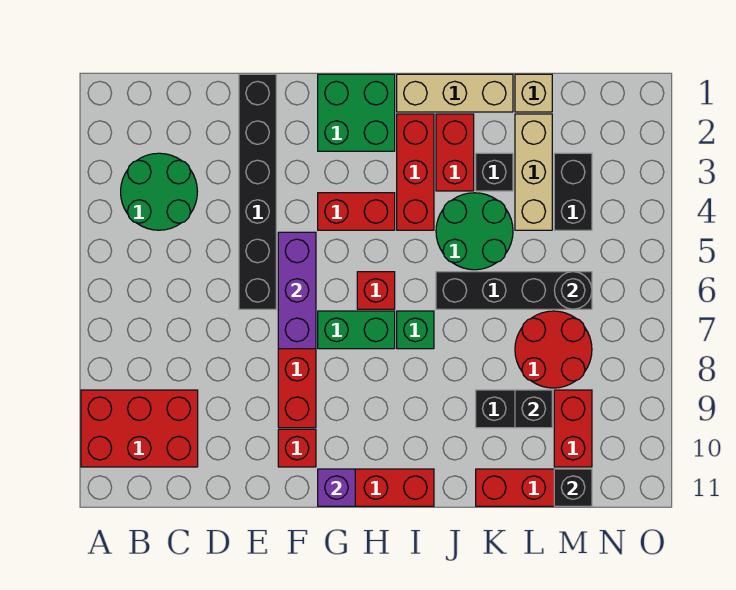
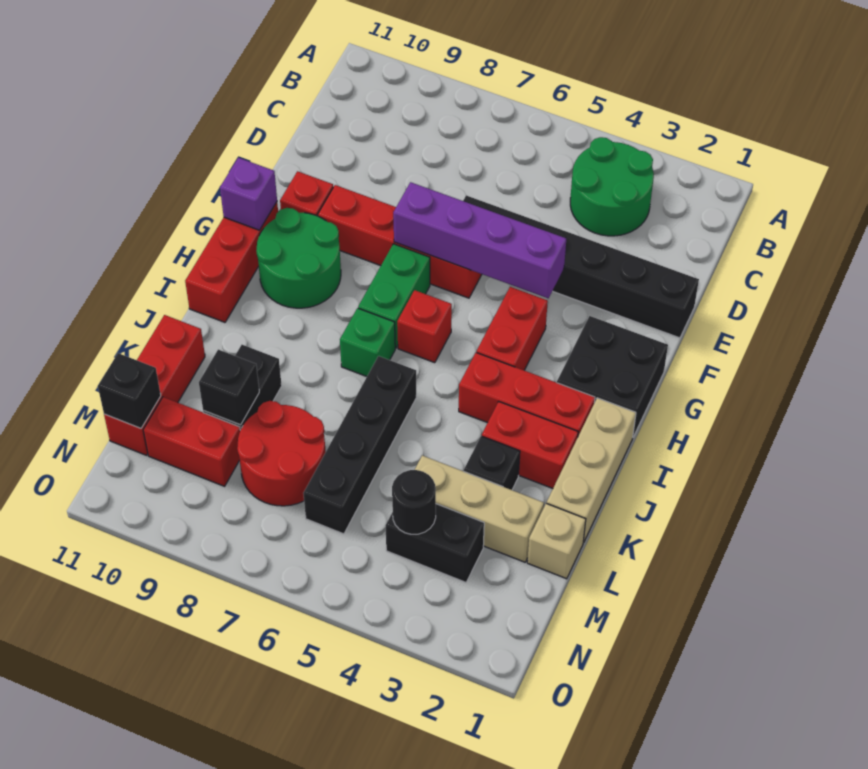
red brick A9:C10 level 1 -> none
purple brick F5:F7 level 2 -> purple brick F4:F7 level 2
green brick G1:H2 level 1 -> black brick G1:H2 level 1
green round brick J4:K5 level 1 -> green round brick G9:H10 level 1
black round brick M6 level 2 -> black round brick M4 level 2

